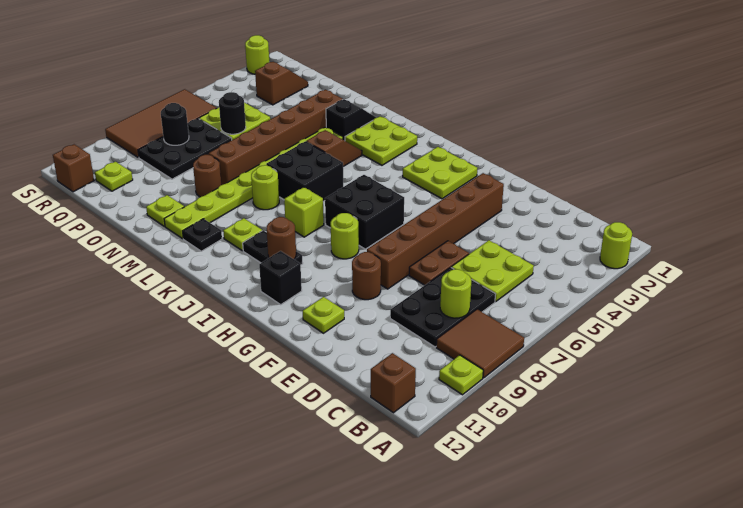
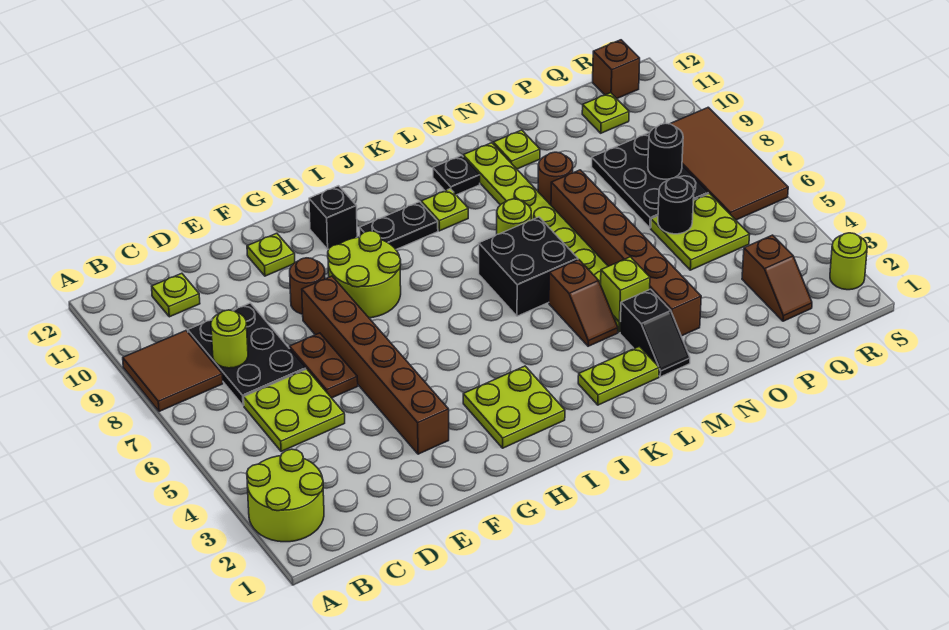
lime round brick A2 level 1 -> lime round brick A2:B3 level 1
lime plate A10 level 1 -> lime plate C11 level 1
brown brick B12 level 1 -> none
black brick H6:I7 level 1 -> none
lime round brick H8 level 1 -> lime round brick G8:H9 level 1
brown round brick I10 level 2 -> none
lime brick J8 level 1 -> lime brick M4 level 2
lime plate K2:L3 level 1 -> lime plate K2:L2 level 1

